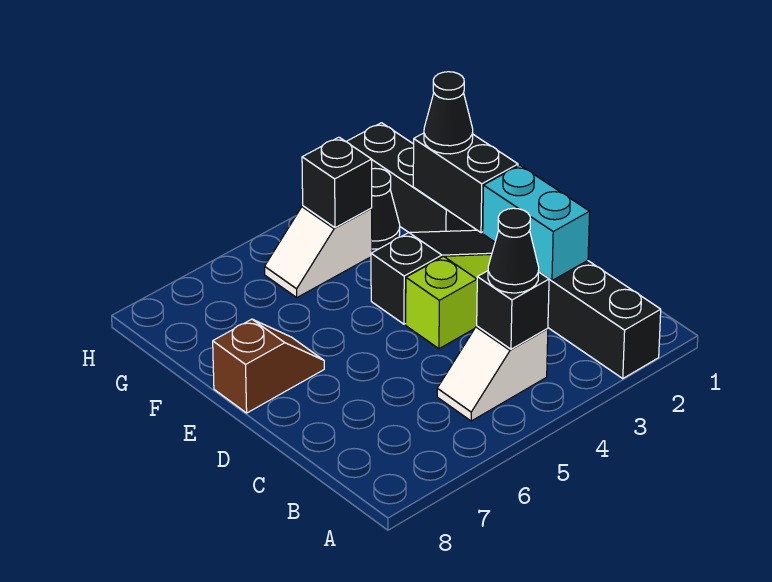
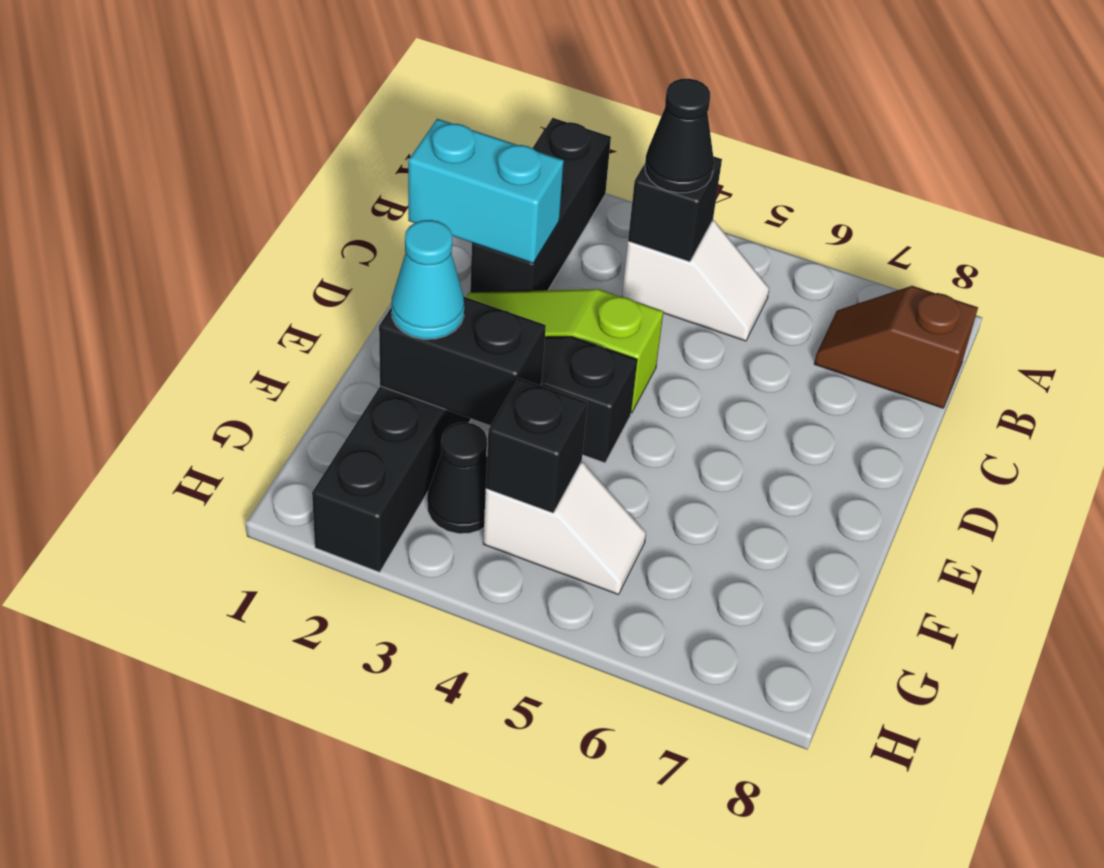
cyan brick C2:D2 level 2 -> cyan brick C1:C2 level 2
black brick E2:F2 level 2 -> black brick F2:F3 level 2
brown slope E7:E8 level 1 top 8 -> brown slope B7:B8 level 1 top 8
black cone F2 level 3 -> cyan cone F2 level 3

